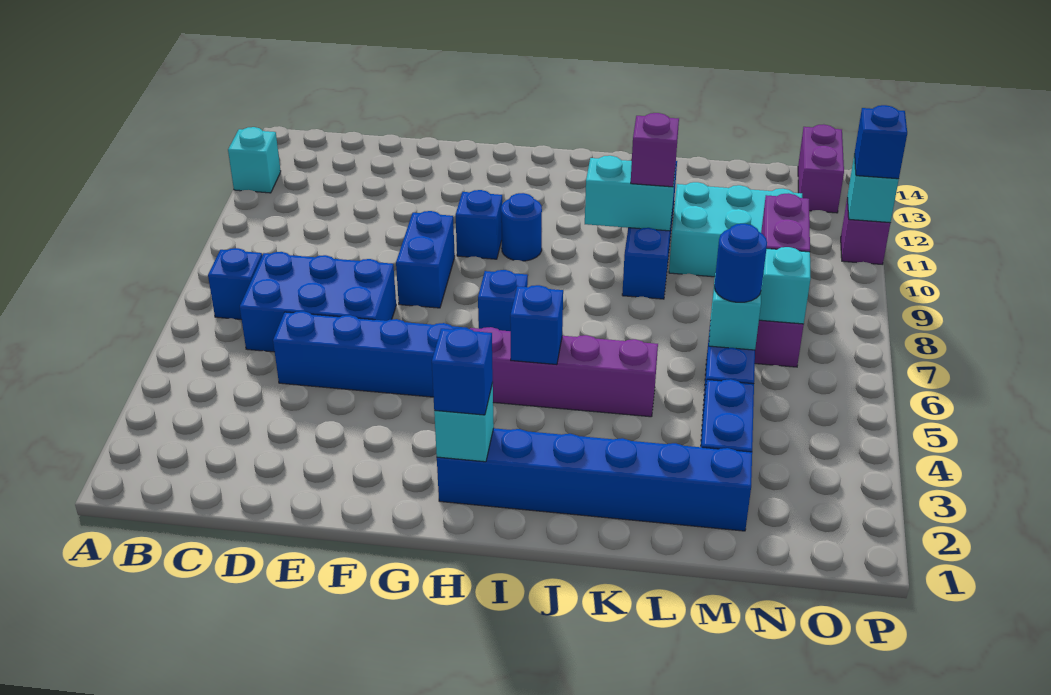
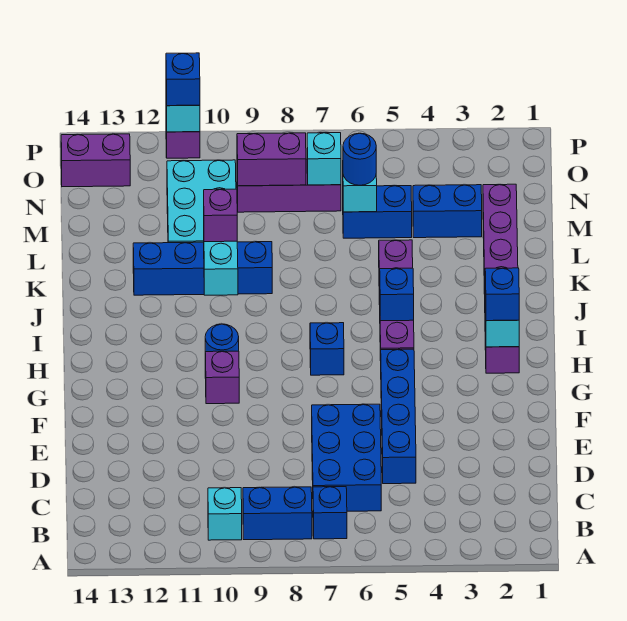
cyan brick A12 level 1 -> cyan brick B10 level 1
blue brick F8:F9 level 1 -> blue brick B8:B9 level 1
blue brick G10 level 1 -> purple brick G10 level 1
blue brick H2:M2 level 1 -> purple brick H2:M2 level 1

